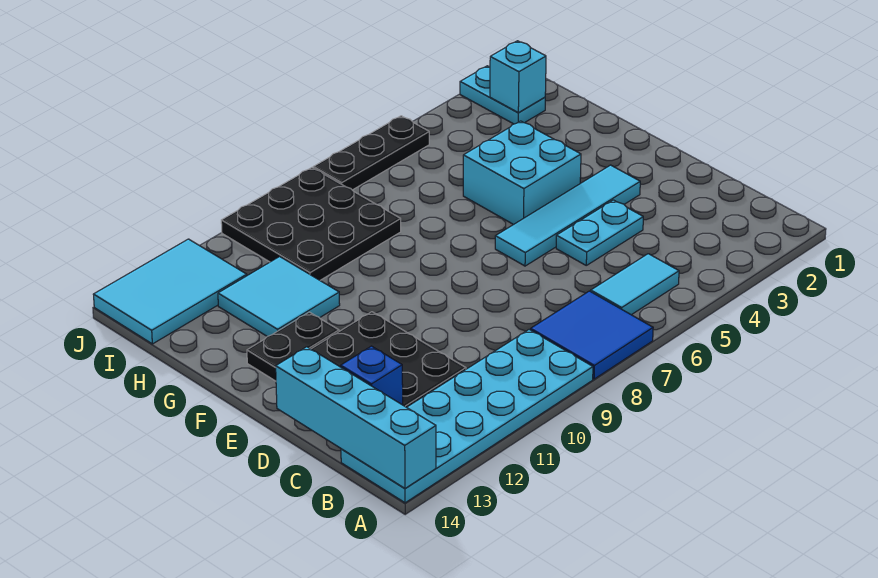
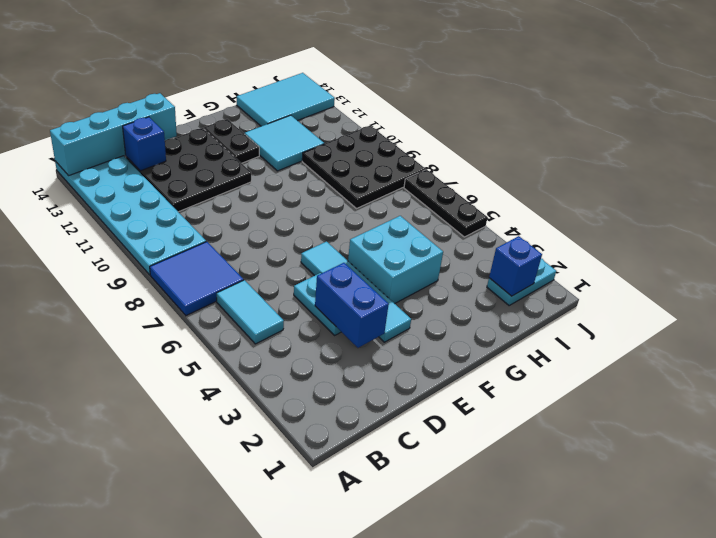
none -> blue brick D3:D4 level 2
cyan brick I2 level 2 -> blue brick I2 level 2
cyan tile I12:J14 level 1 -> cyan tile H13:J14 level 1

